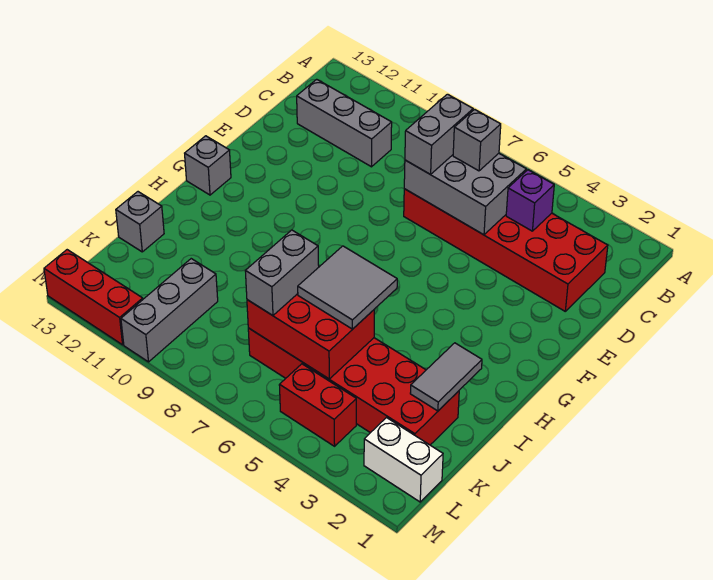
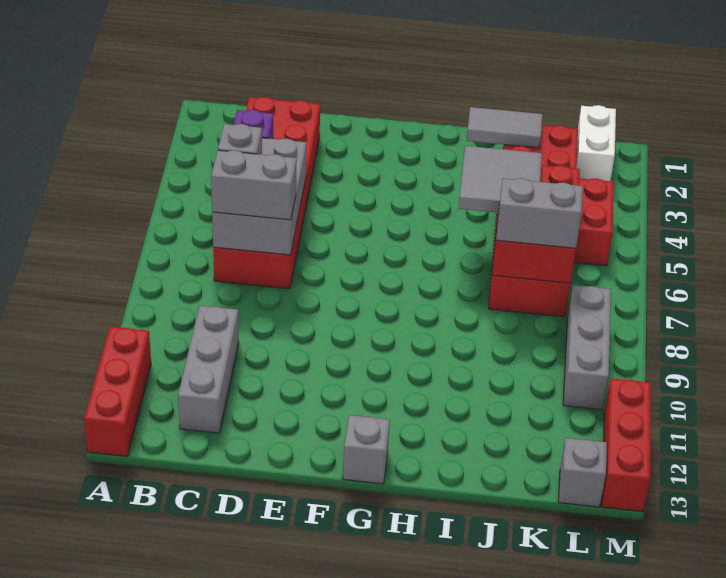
none -> red brick A11:A13 level 1
grey brick J13 level 1 -> grey brick L13 level 1
grey brick K10:M10 level 1 -> grey brick L8:L10 level 1

